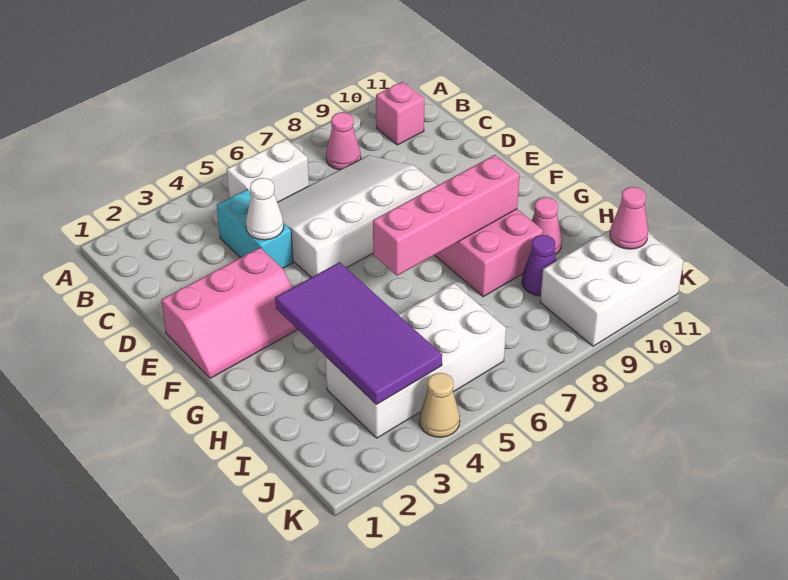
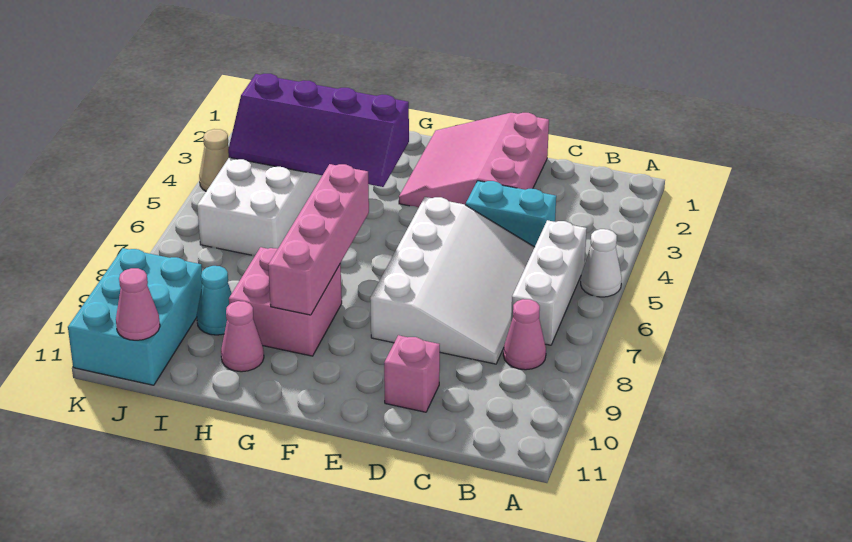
white brick B5:B6 level 1 -> white brick B5:B7 level 1
pink brick B10 level 1 -> pink brick D10 level 1
white cone D4 level 2 -> white cone A5 level 1
pink slope E1:F3 level 1 top E -> pink slope D1:F3 level 1 top D
purple tile G3:J4 level 2 -> purple slope G3:J4 level 2 top 3
purple cone I9 level 1 -> cyan cone I9 level 1
white brick J9:K11 level 1 -> cyan brick J9:K11 level 1

